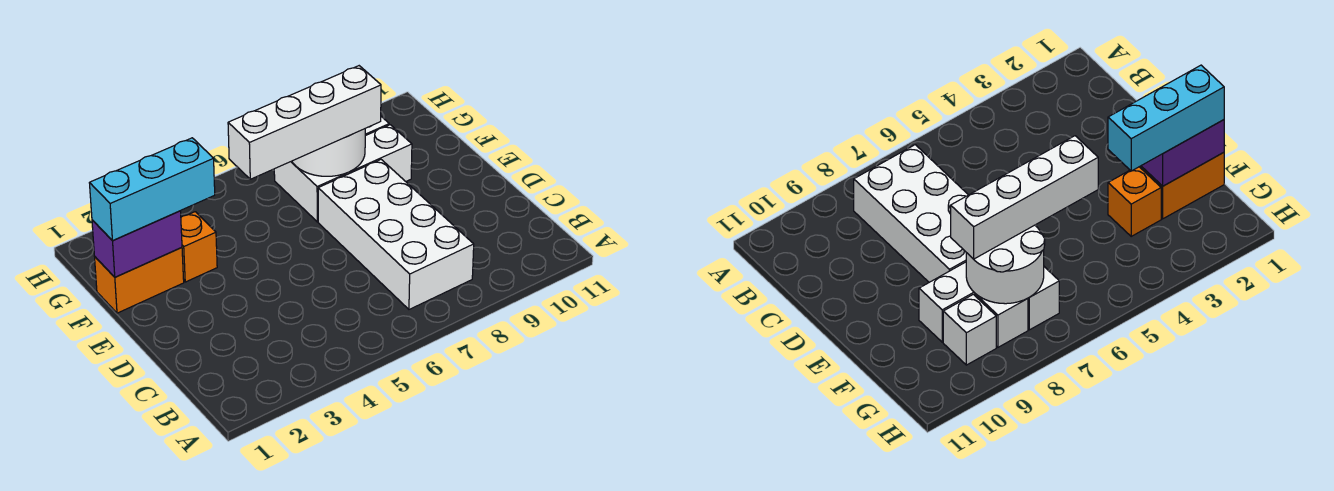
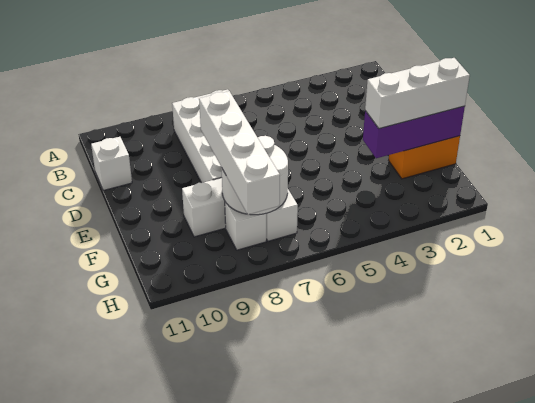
purple brick F1:F2 level 2 -> purple brick F1:F3 level 2
cyan brick F1:F3 level 3 -> white brick F1:F3 level 3
orange brick F3 level 1 -> none
white brick F5:F8 level 3 -> white brick E8:H8 level 3
white brick G9 level 1 -> white brick C11 level 1

